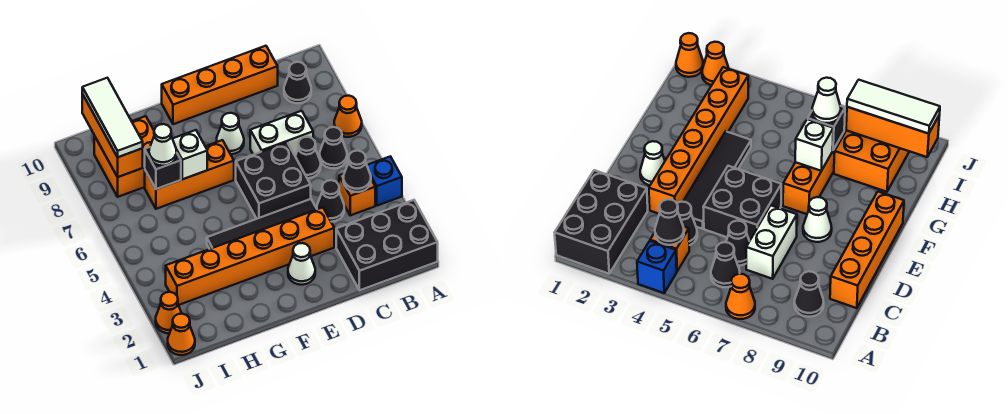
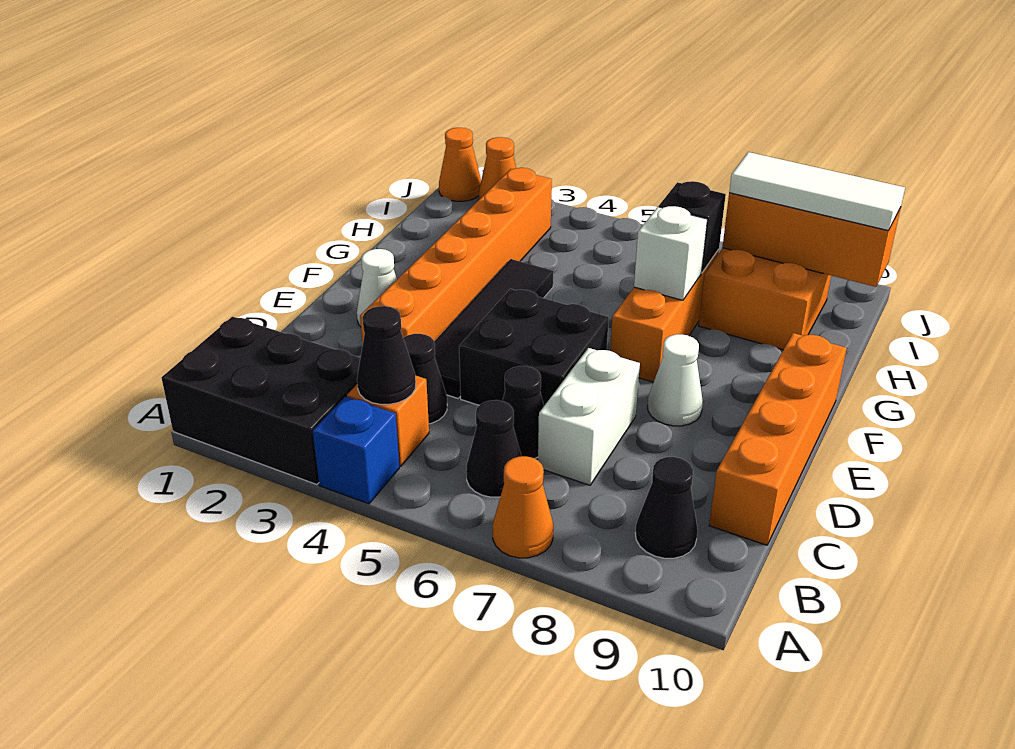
black brick A1:C2 level 1 -> black brick A1:B3 level 1
white cone H7 level 3 -> none

